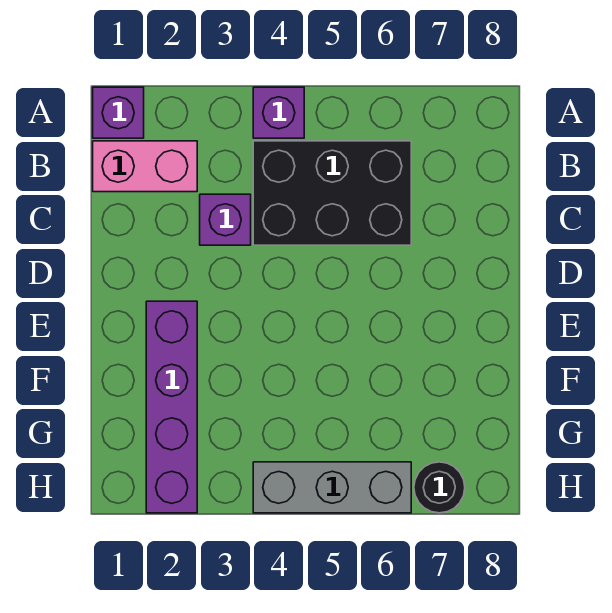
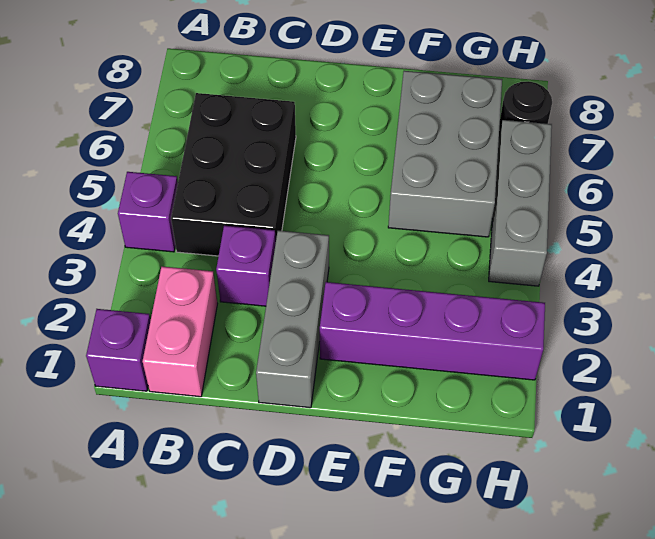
none -> grey brick D1:D3 level 1
none -> grey brick F5:G7 level 1

